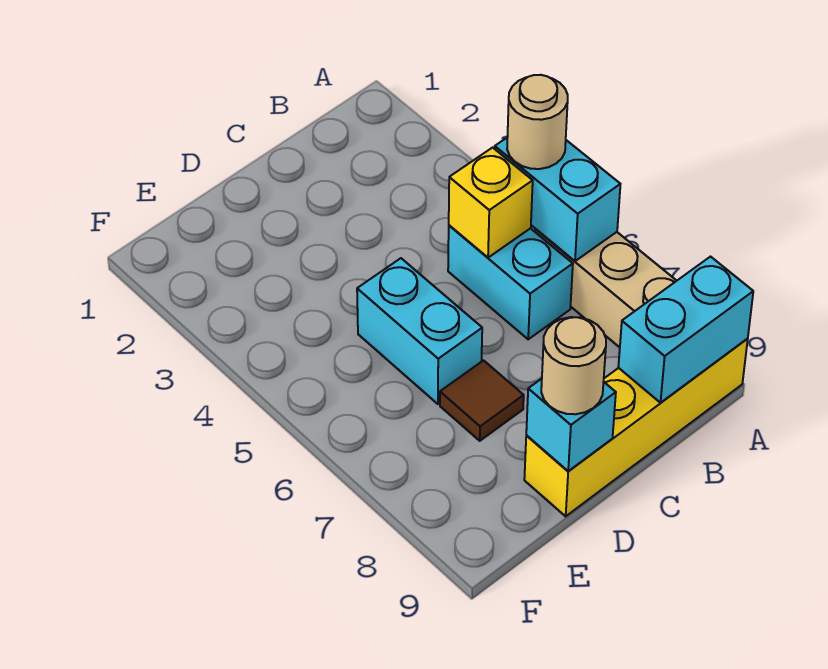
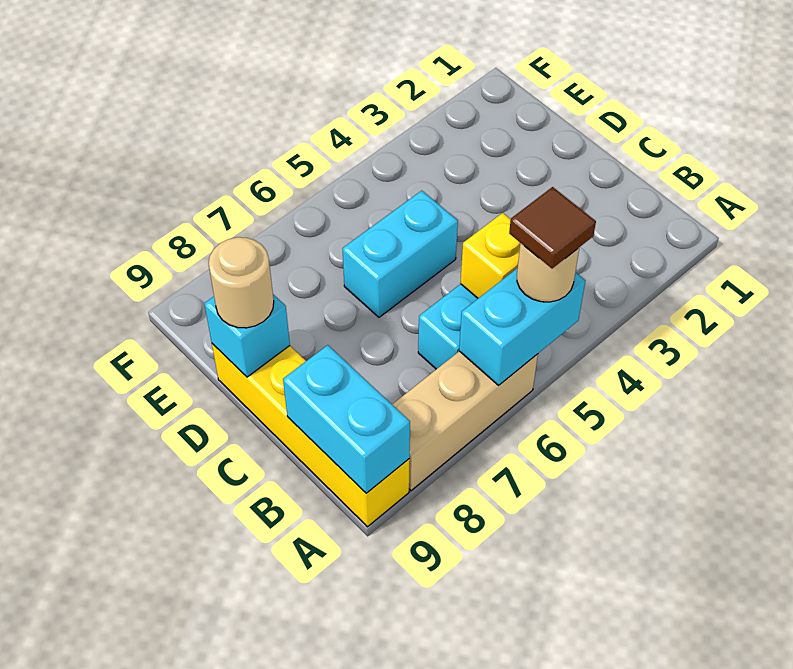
brown tile D7 level 1 -> brown tile A5 level 4

